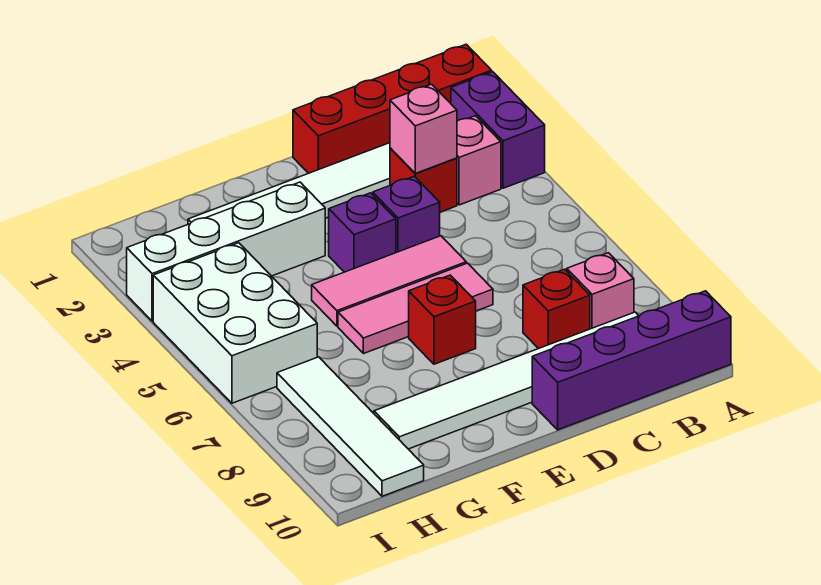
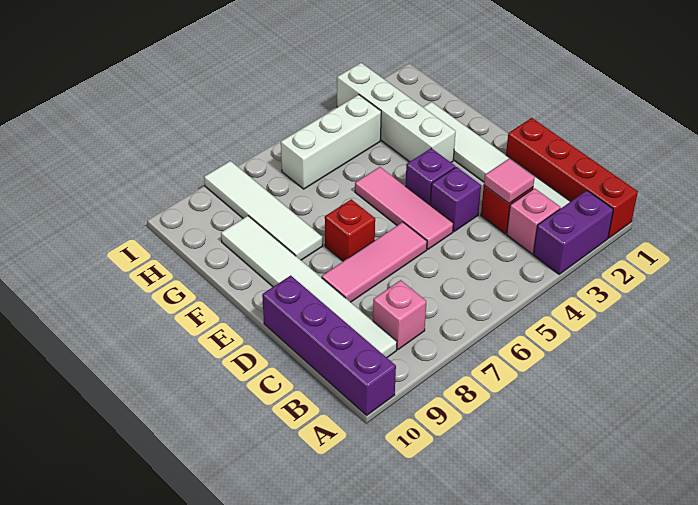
pink brick C3 level 2 -> pink tile C3 level 2
red brick C8 level 1 -> none
pink tile D6:F6 level 1 -> pink tile D6:D8 level 1
white brick H4:I6 level 1 -> white brick H4:H6 level 1
white tile H7:H10 level 1 -> white tile F8:I8 level 1

